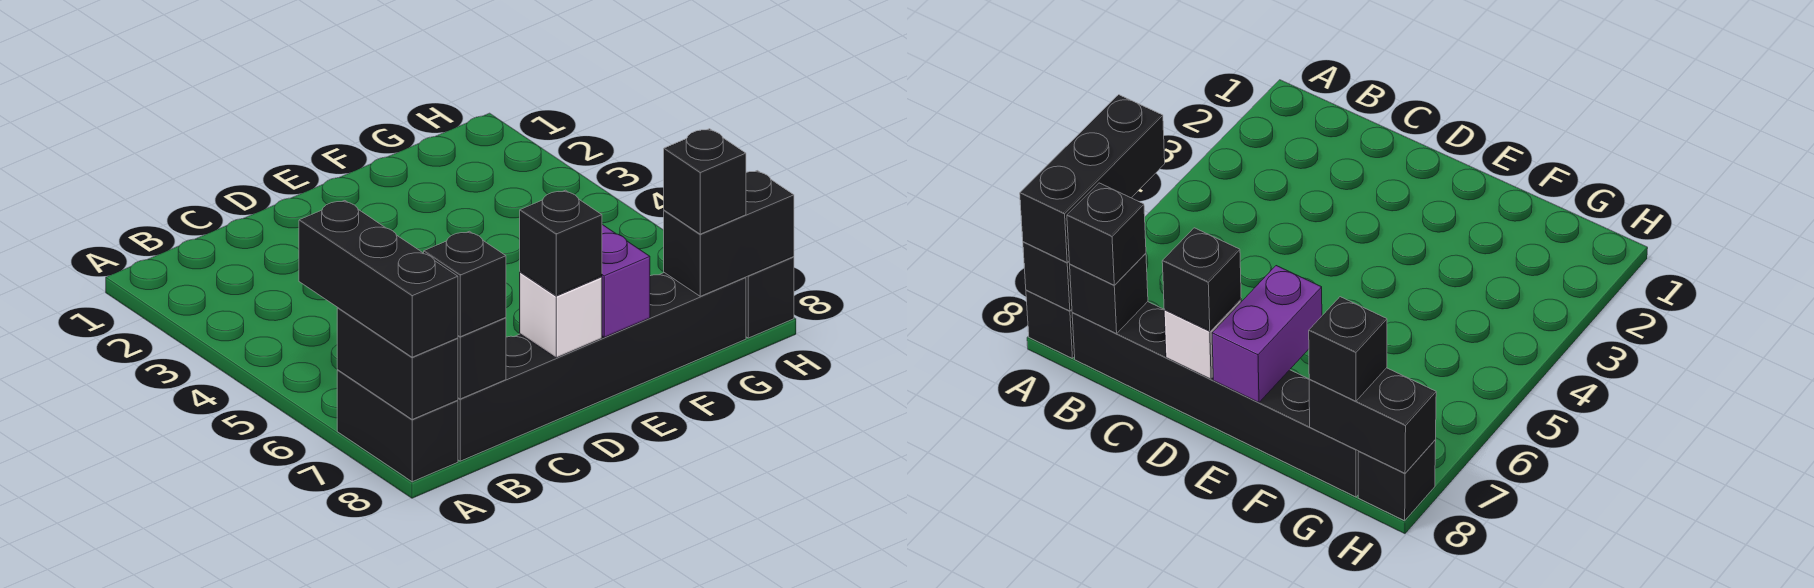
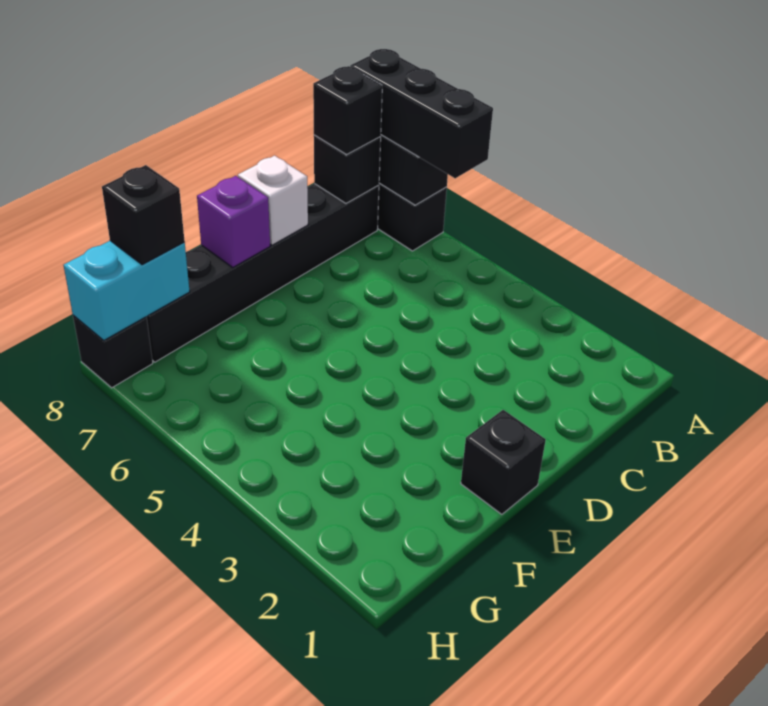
black brick D8 level 3 -> black brick E1 level 1
purple brick E7:E8 level 2 -> purple brick E8 level 2
black brick G8:H8 level 2 -> cyan brick G8:H8 level 2

